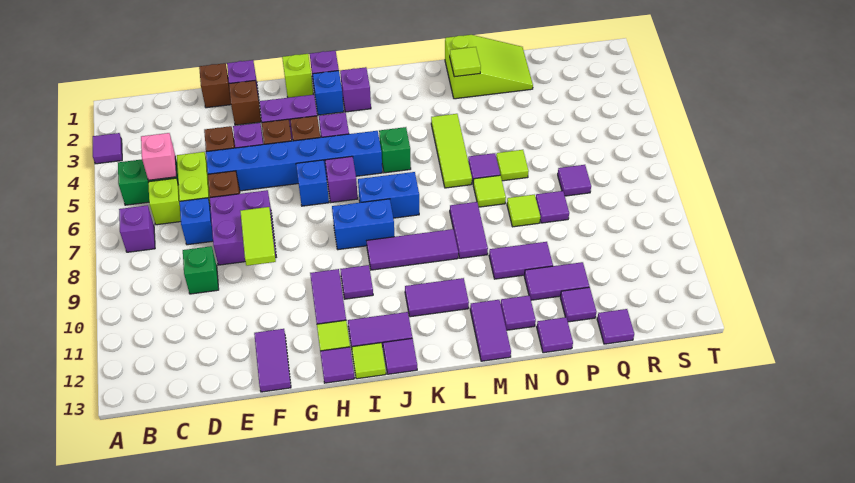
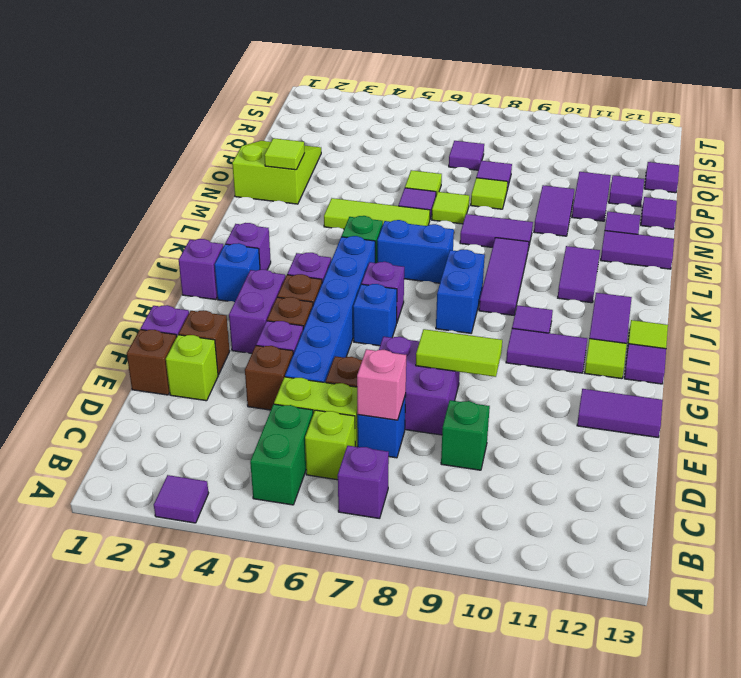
pink brick C5 level 2 -> pink brick D7 level 2
lime brick H1 level 1 -> lime brick E2 level 1
blue brick J7:K7 level 1 -> blue brick K6:K7 level 1
purple tile J13 level 1 -> none

